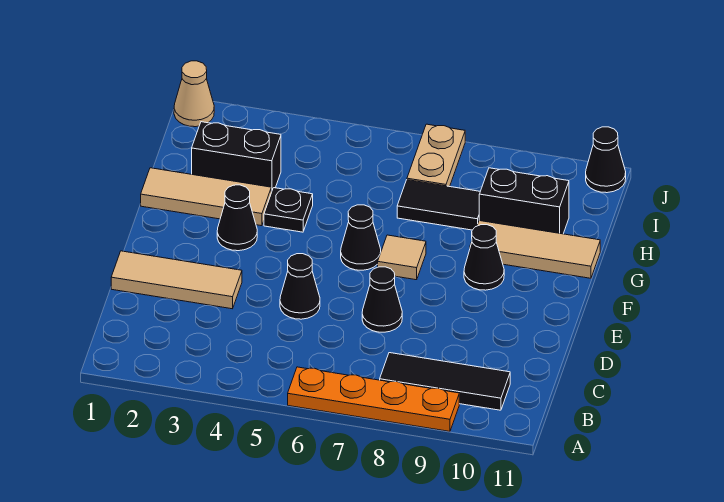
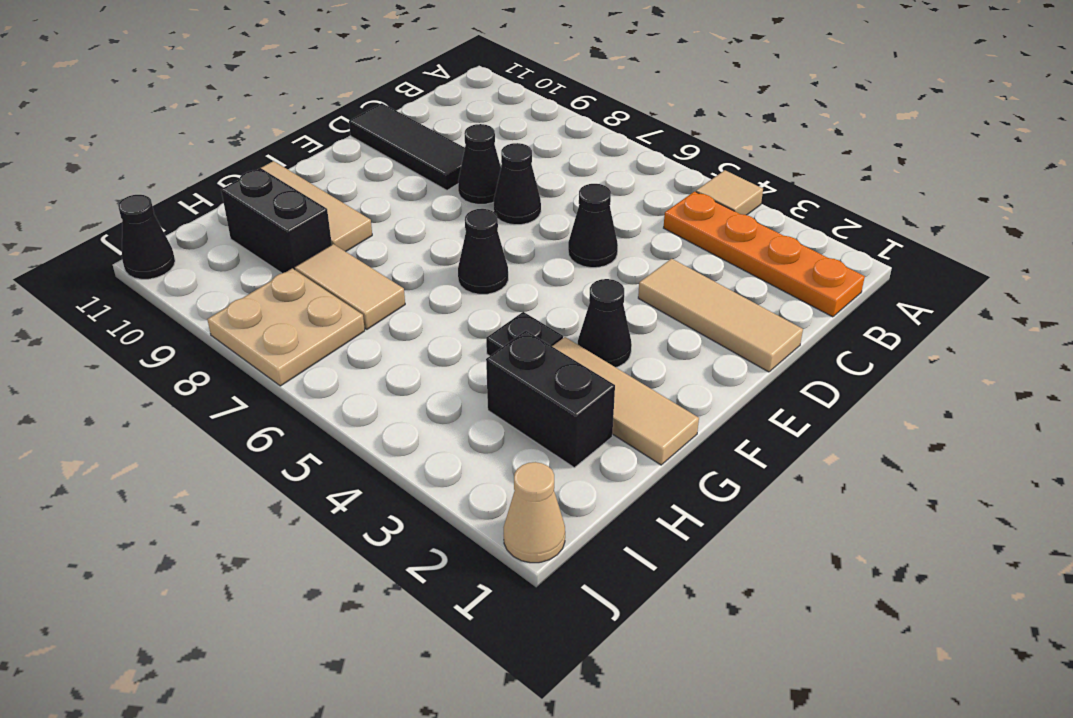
orange plate A6:A9 level 1 -> orange plate B1:B4 level 1
black tile B8:B10 level 1 -> black tile D9:D11 level 1
tan tile F7 level 1 -> tan tile A4 level 1
black cone F9 level 1 -> black cone D8 level 1
black tile H7:H8 level 1 -> tan tile H7:H8 level 1
tan plate I7:J7 level 1 -> tan plate I7:J8 level 1

